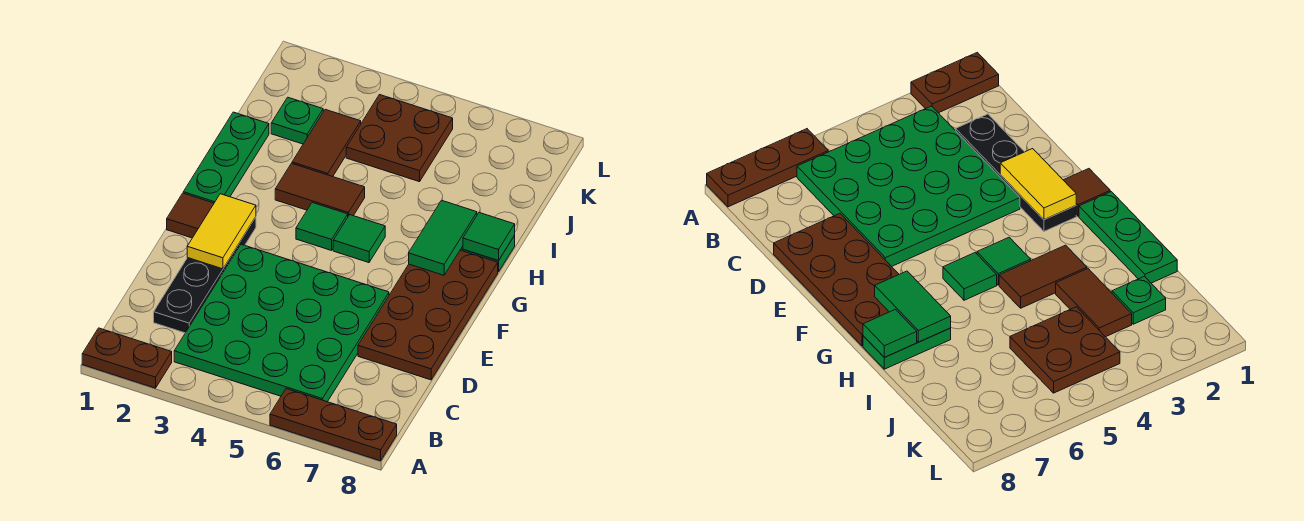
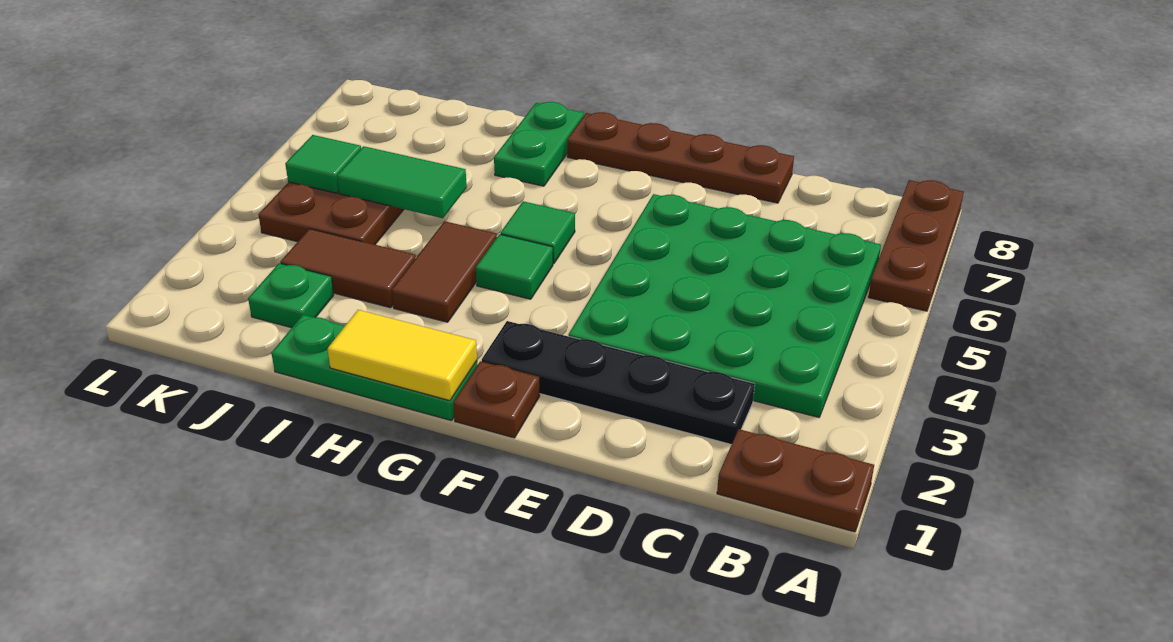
brown plate A1:A2 level 1 -> brown plate A1:B1 level 1
brown plate D7:G8 level 1 -> brown plate D8:G8 level 1
yellow tile E2:F2 level 2 -> yellow tile G1:H1 level 2
brown tile F1 level 1 -> brown plate F1 level 1
green tile G7:H7 level 2 -> green tile I5:J5 level 2
green tile H8 level 2 -> green tile K5 level 2

